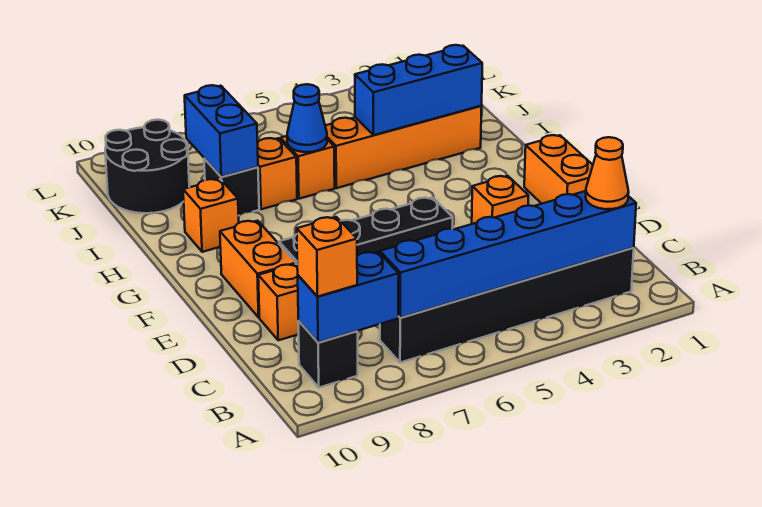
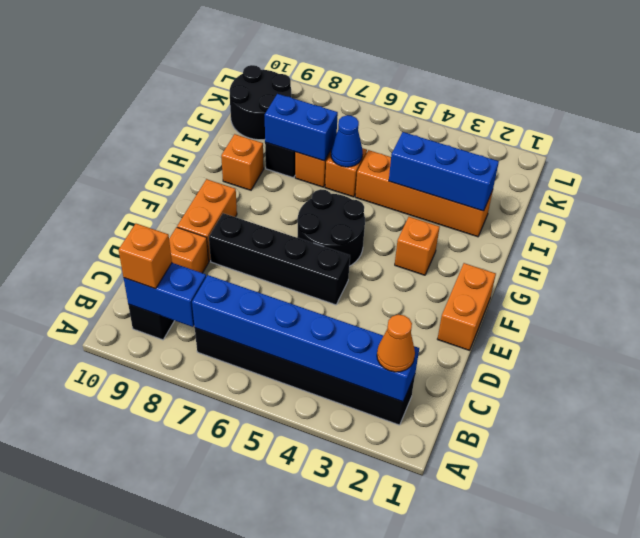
orange brick E3 level 1 -> orange brick G3 level 1
none -> black round brick F5:G6 level 1
blue brick I8:J8 level 2 -> blue brick I7:I8 level 2

